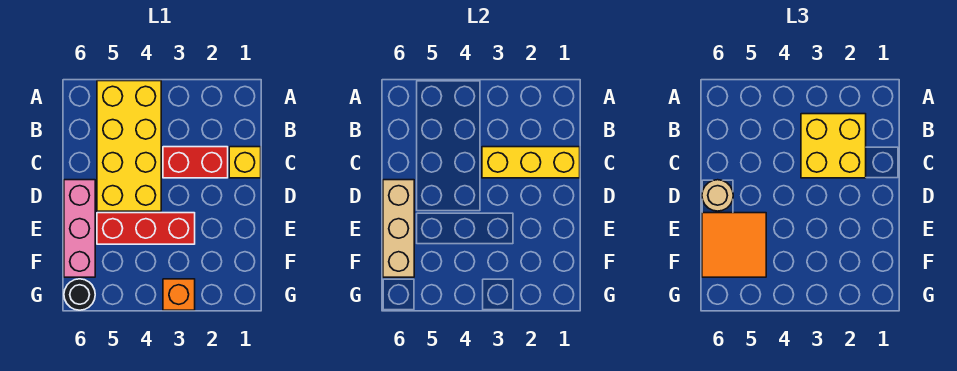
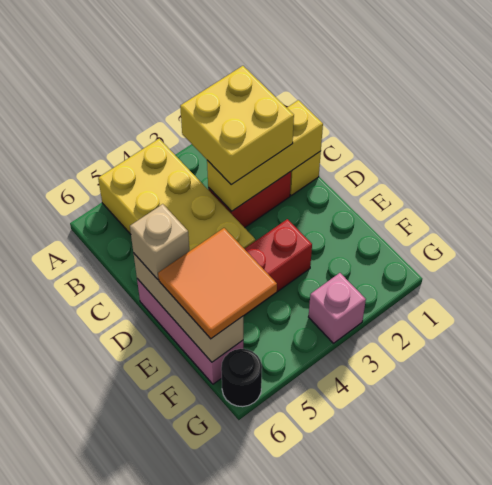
tan round brick D6 level 3 -> tan brick D6 level 3
orange brick G3 level 1 -> pink brick G3 level 1

